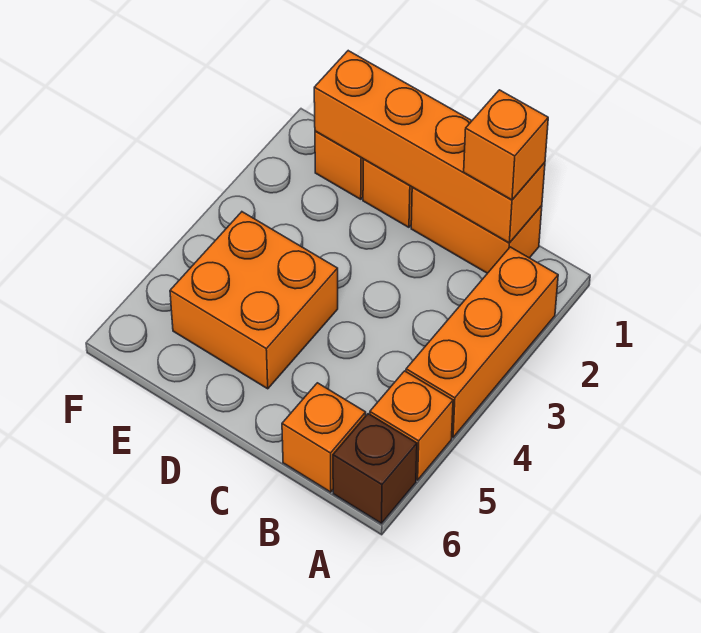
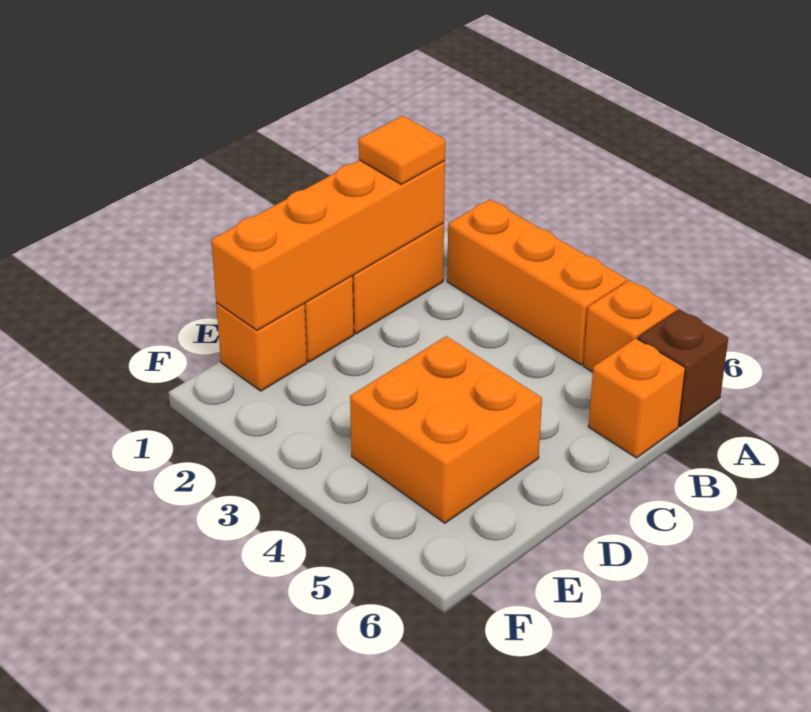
orange brick B1 level 3 -> orange tile B1 level 3

